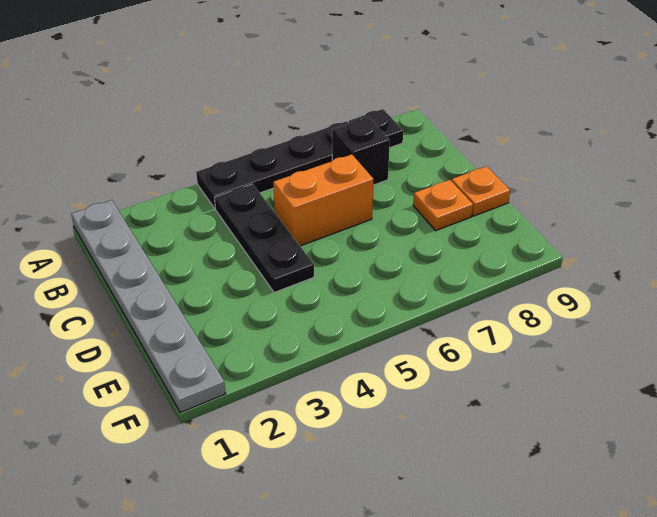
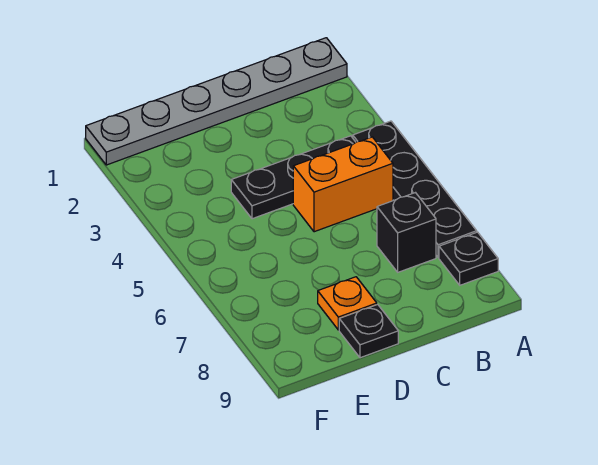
orange brick C5:C6 level 1 -> orange brick B5:C5 level 1
orange plate D9 level 1 -> black plate D9 level 1

